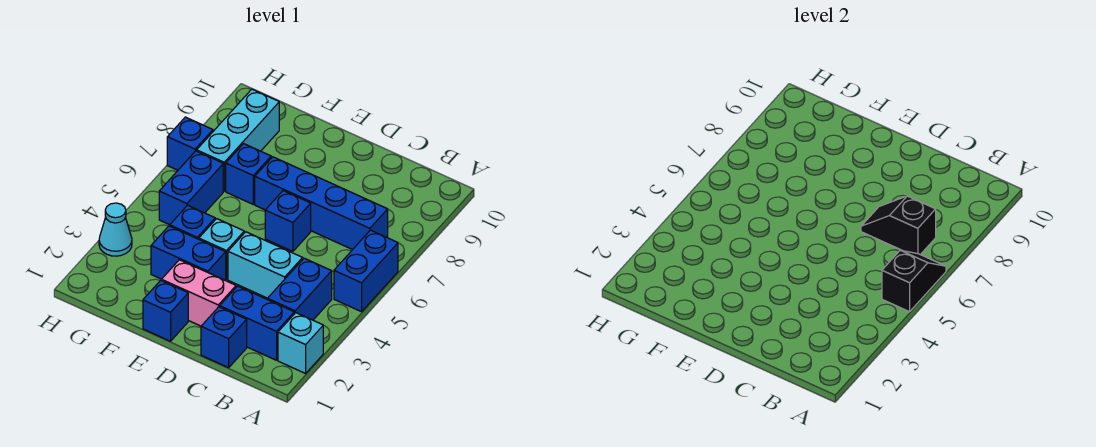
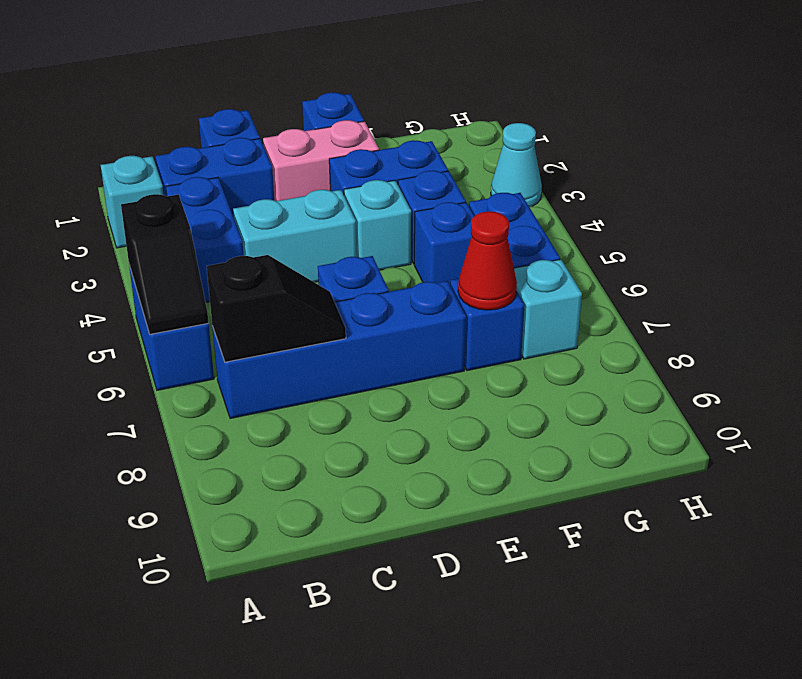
none -> red cone F7 level 2
cyan brick G7:G9 level 1 -> cyan brick G7 level 1
blue brick H7 level 1 -> blue brick F5 level 1

